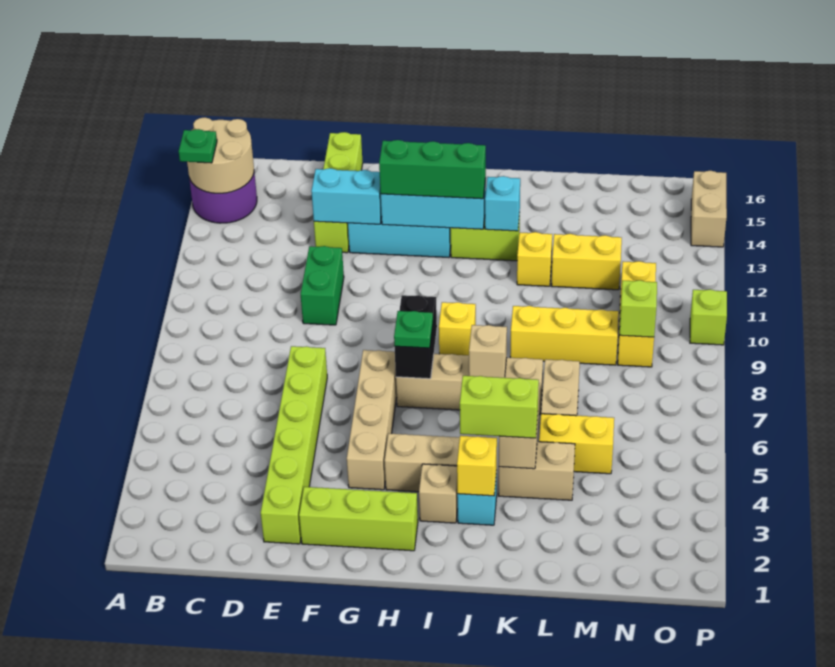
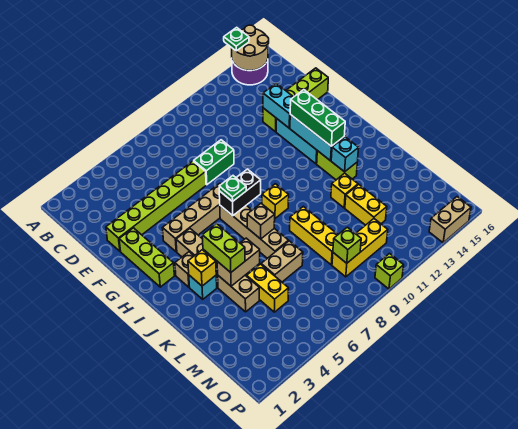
green brick E10:E11 level 1 -> green brick E8:E9 level 1

